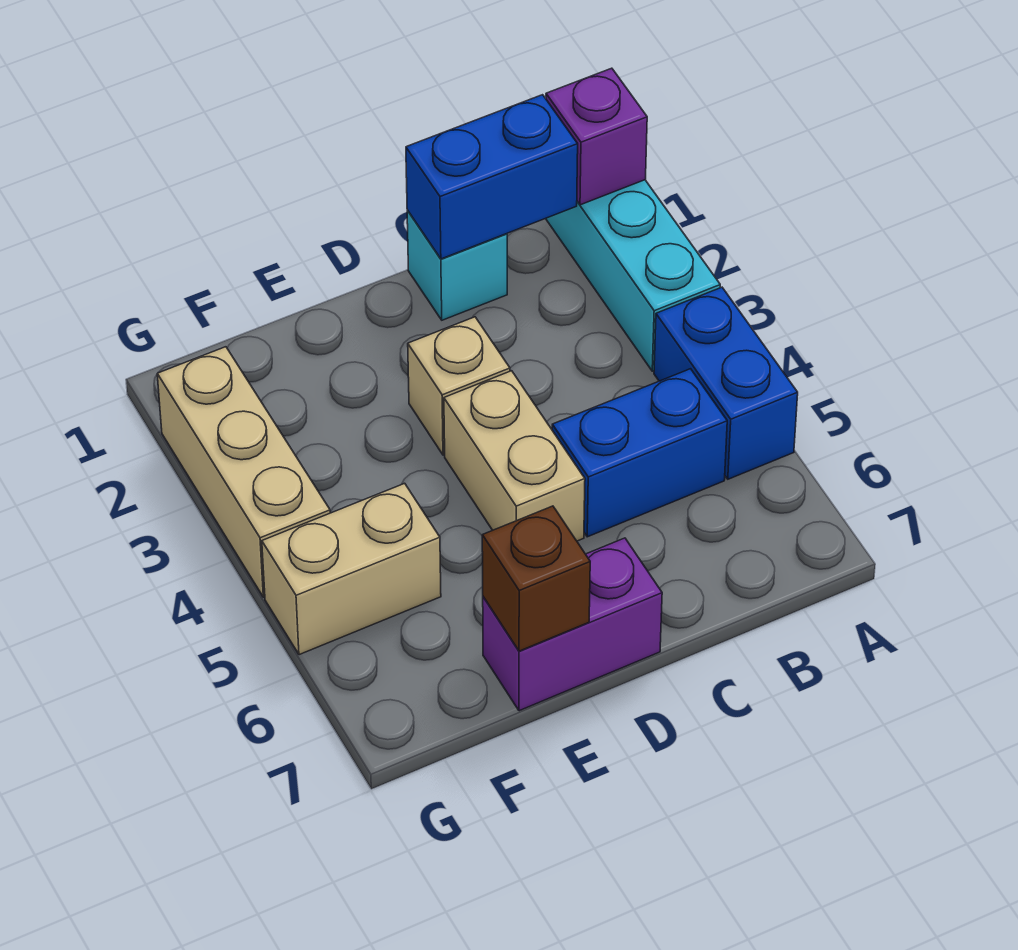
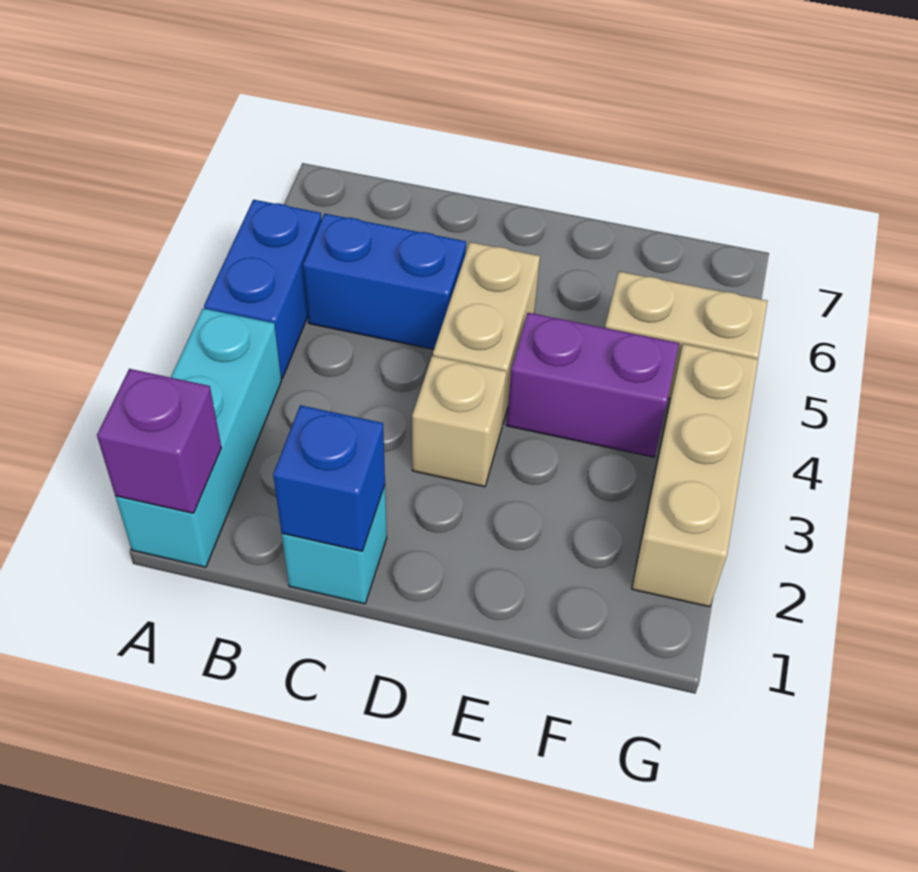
blue brick B1:C1 level 2 -> blue brick C1 level 2
purple brick D7:E7 level 1 -> purple brick E4:F4 level 1
brown brick E7 level 2 -> none

